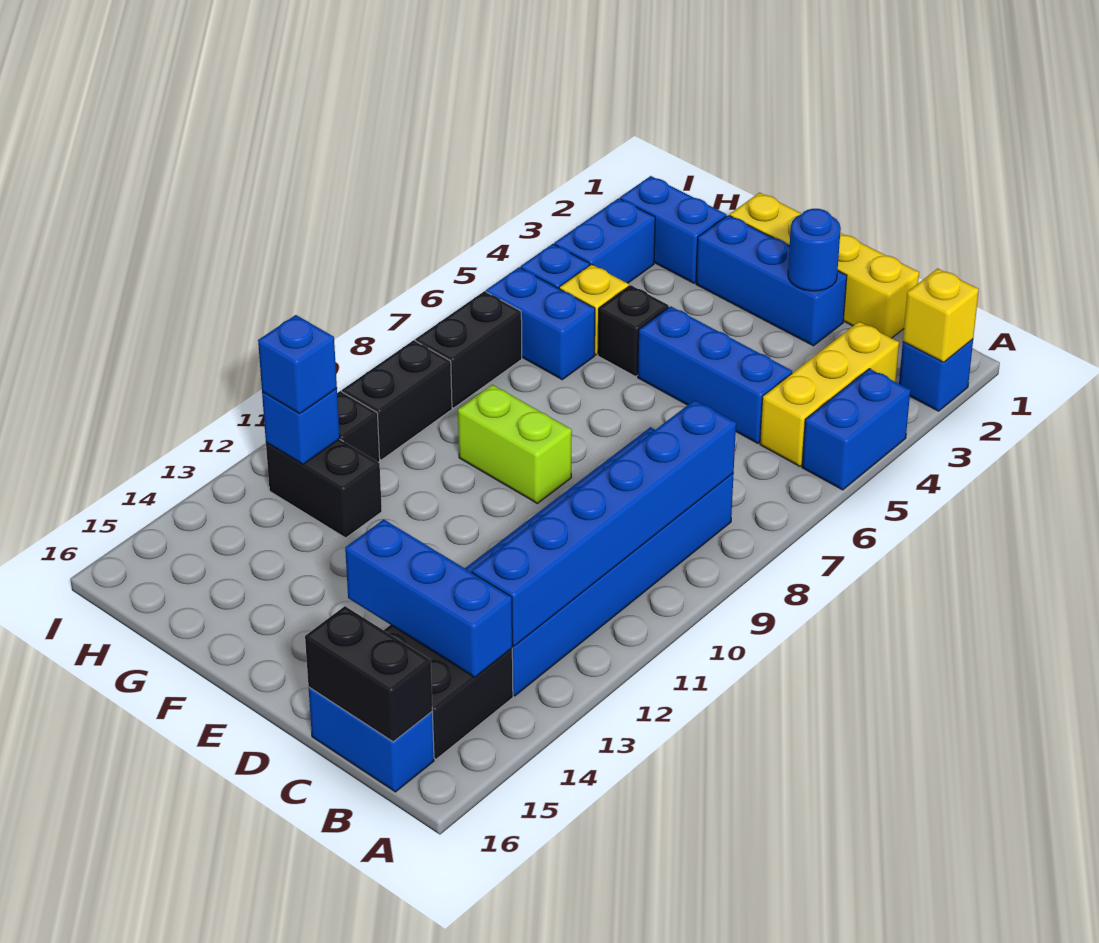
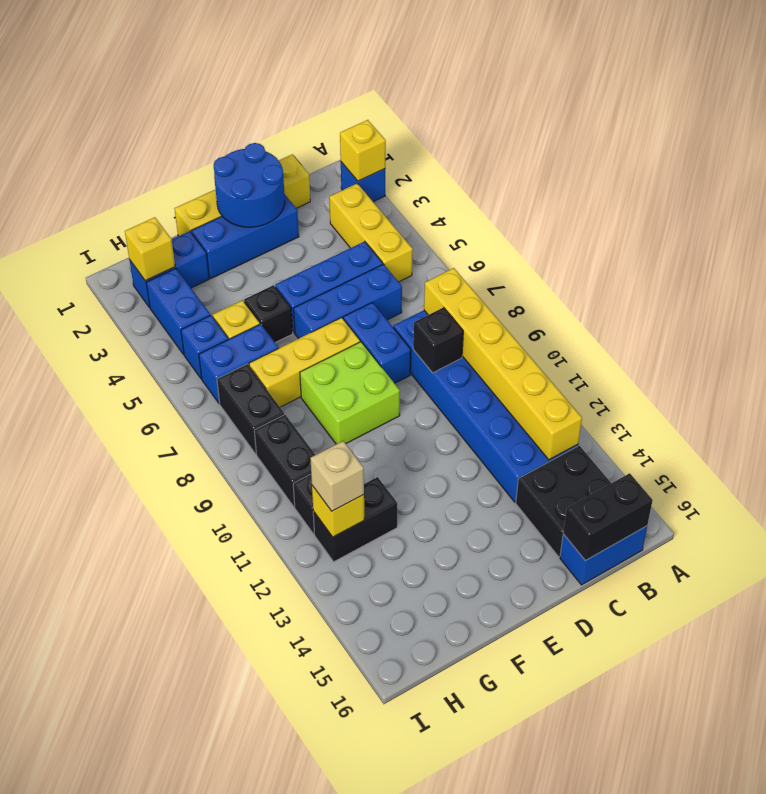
blue brick A4:A5 level 1 -> blue brick D7:D8 level 1
blue brick B8:B13 level 2 -> yellow brick B8:B13 level 2
blue brick B14:D14 level 2 -> blue brick C6:E6 level 1
none -> black brick C9 level 2
blue round brick D2 level 2 -> blue round brick D1:E2 level 2
none -> yellow brick E7:G7 level 1
lime brick E9:F9 level 1 -> lime brick E8:F9 level 1
none -> yellow brick H2 level 2
blue brick H12 level 2 -> yellow brick H12 level 2
blue brick H12 level 3 -> tan brick H12 level 3

